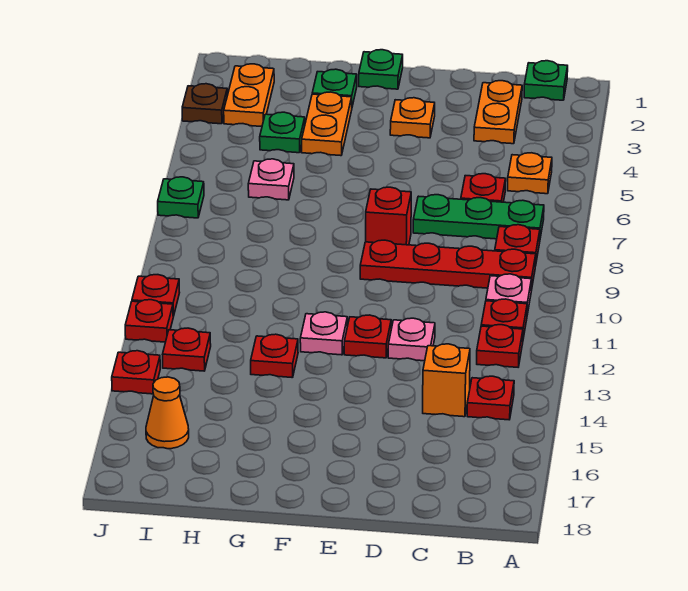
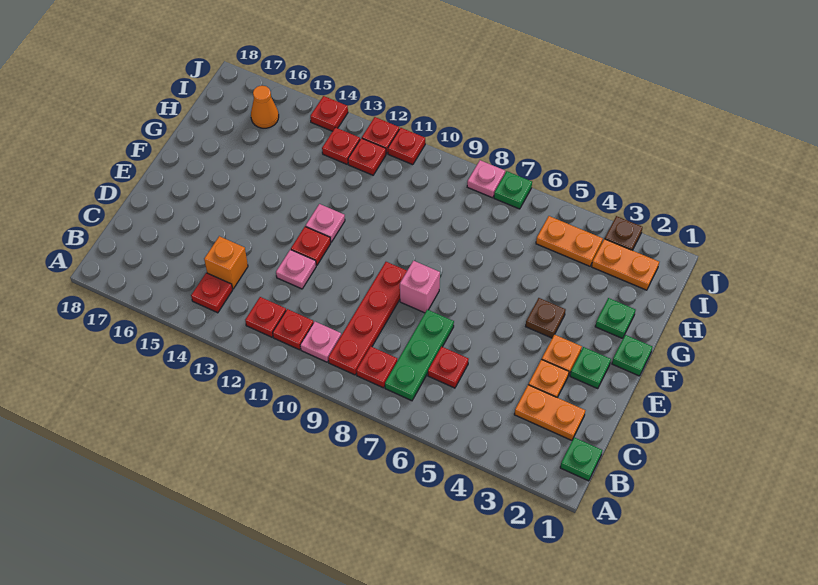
orange plate B5 level 1 -> orange plate D3 level 1
red brick E8 level 1 -> pink brick E8 level 1
none -> brown plate F4 level 1
orange plate G3:G4 level 1 -> orange plate I4:I5 level 1
red plate G13 level 1 -> red plate I12 level 1
green plate H4 level 1 -> green plate E2 level 1
pink plate H6 level 1 -> pink plate J8 level 1

